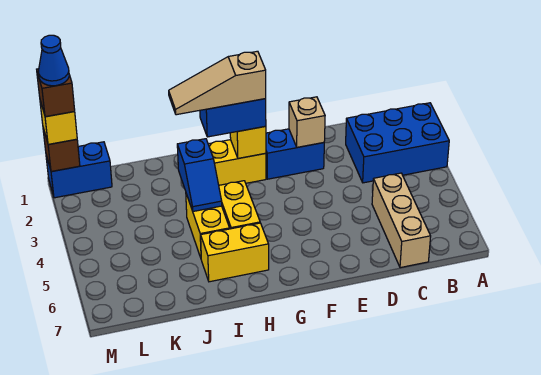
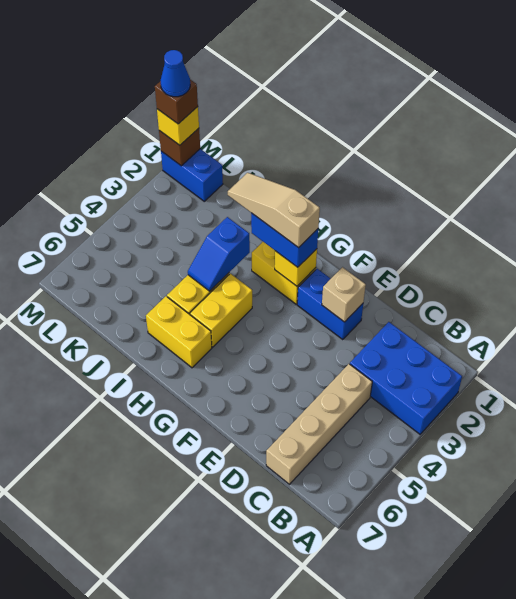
tan brick C5:C7 level 1 -> tan brick C4:C7 level 1

